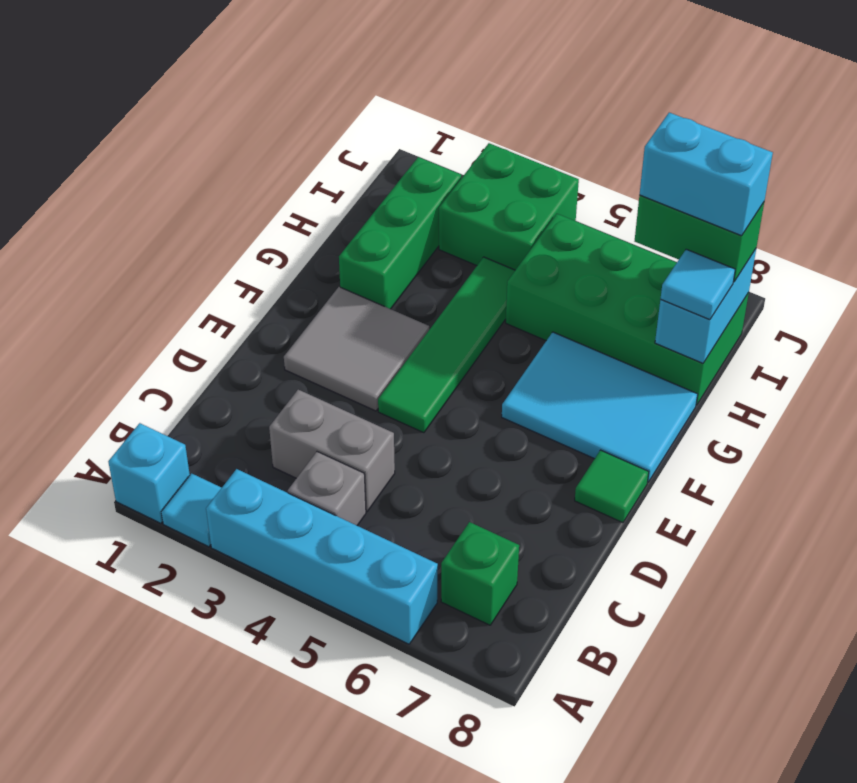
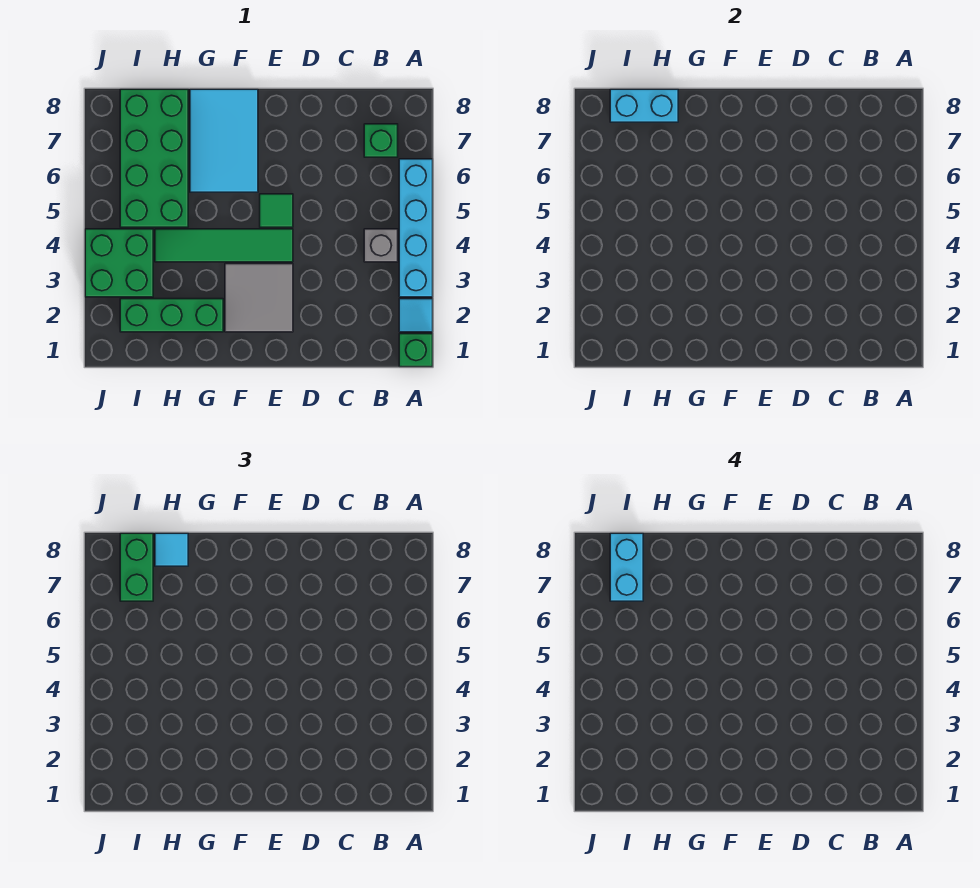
cyan brick A1 level 1 -> green brick A1 level 1
grey brick C3:C4 level 1 -> none
green tile E8 level 1 -> green tile E5 level 1

